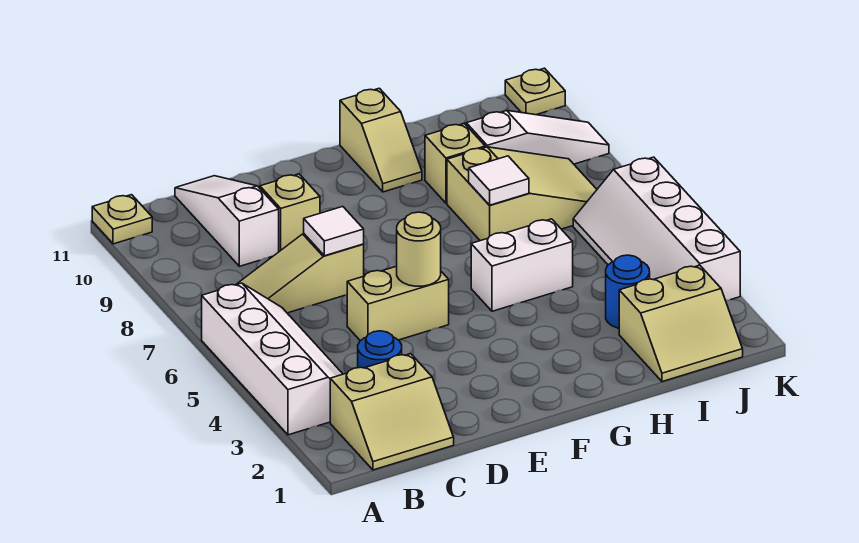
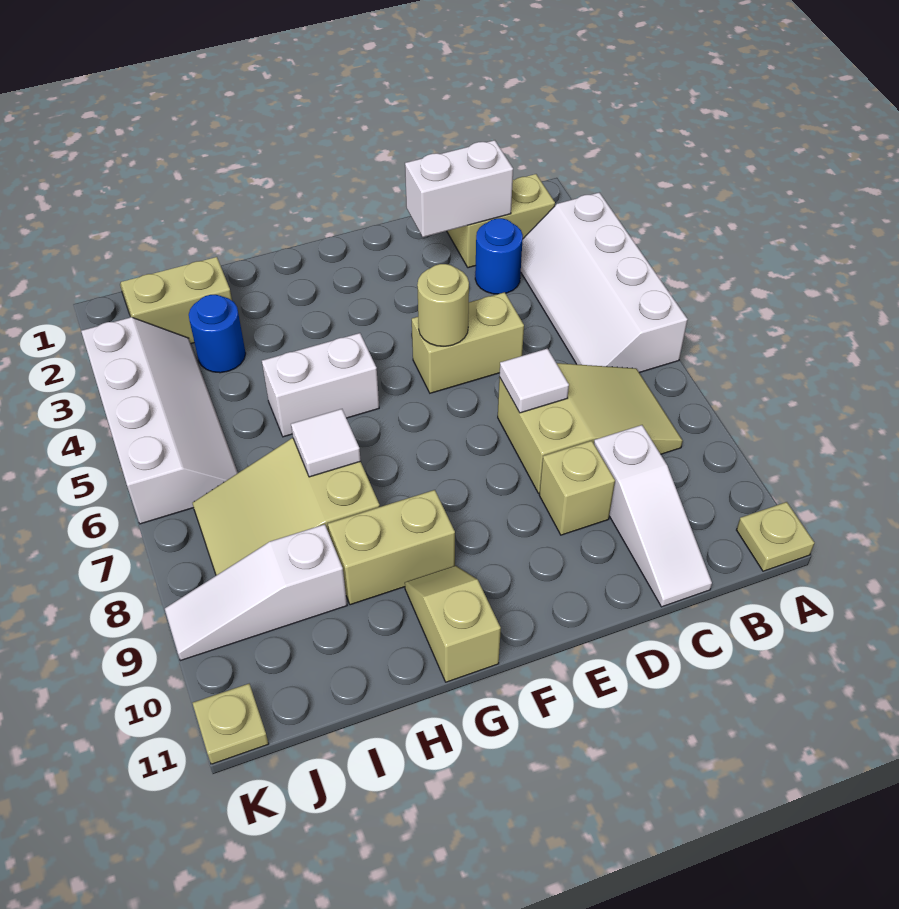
tan slope B7:D7 level 1 top D -> tan slope B7:D8 level 1 top D
none -> white brick C2:D2 level 2
tan brick H9 level 1 -> tan brick G9:H9 level 1

